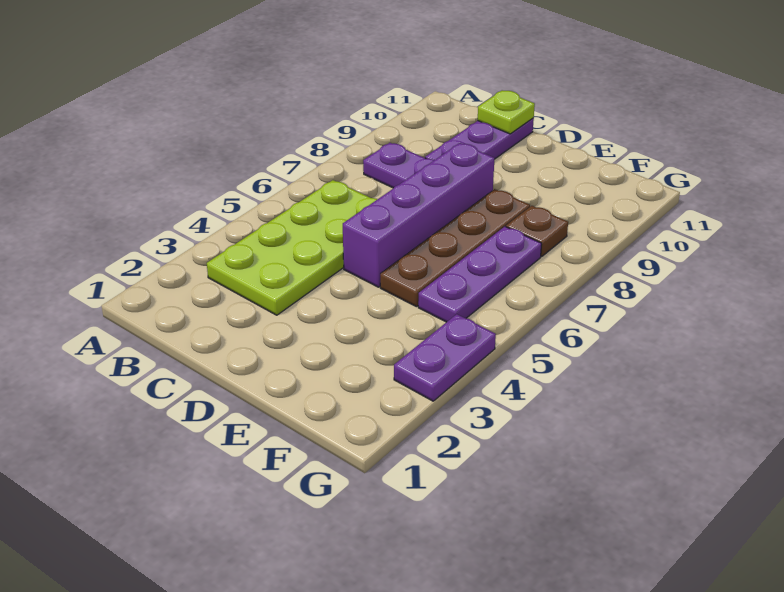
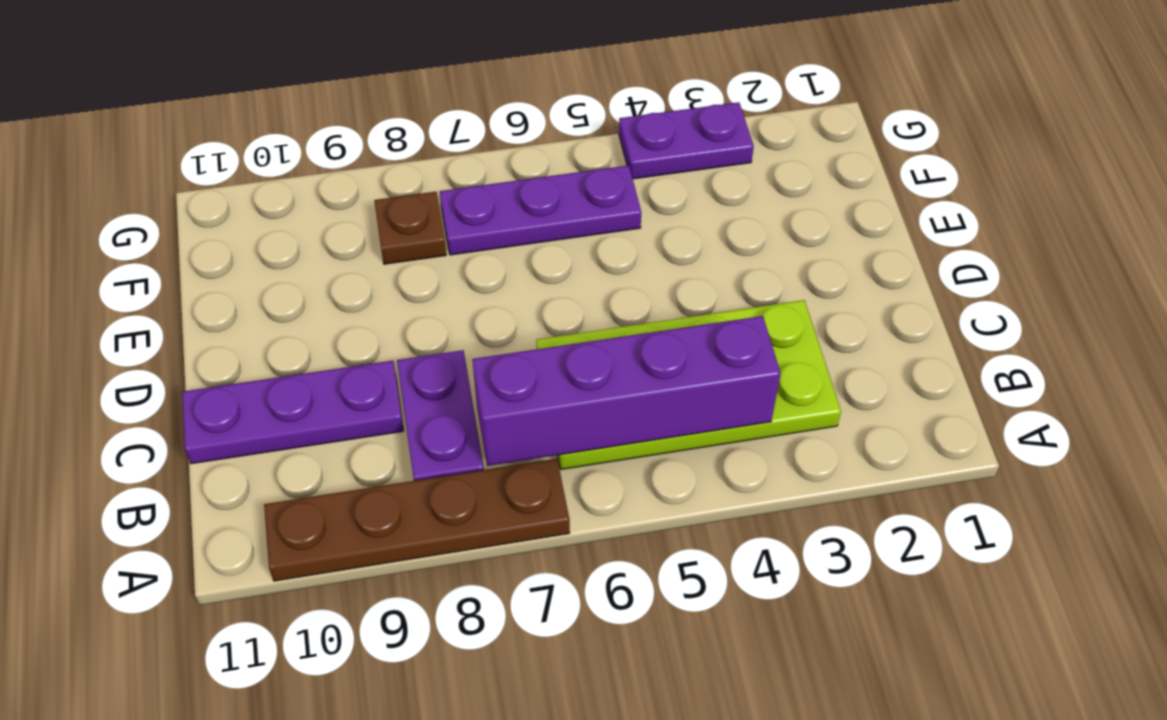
lime plate C11 level 2 -> none
purple brick D5:D8 level 1 -> purple brick B4:B7 level 2
brown plate E5:E8 level 1 -> brown plate A7:A10 level 1

